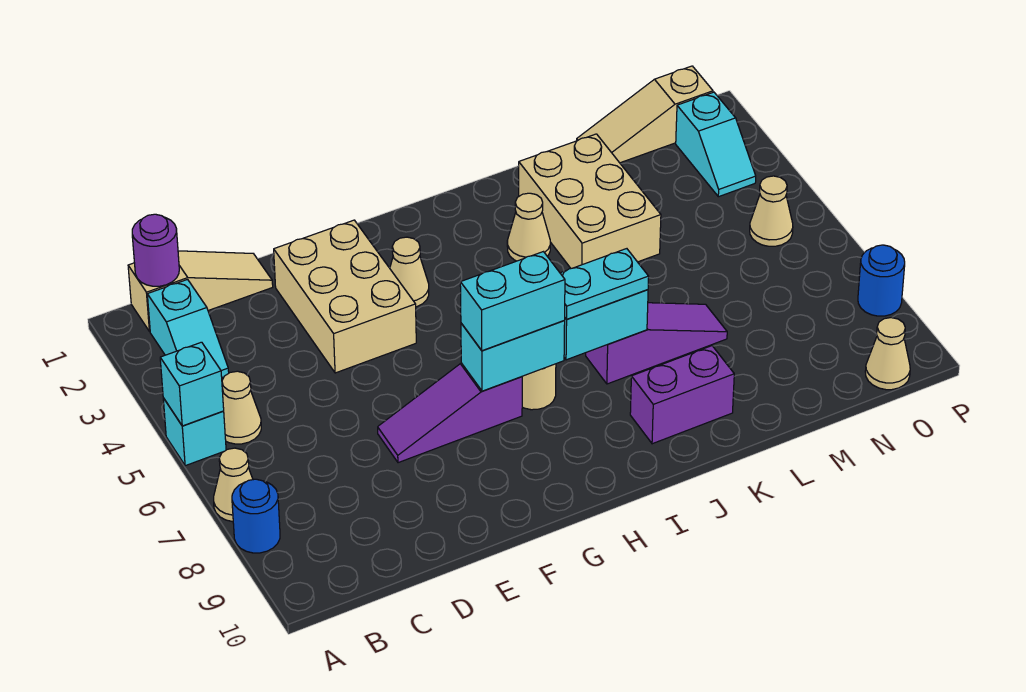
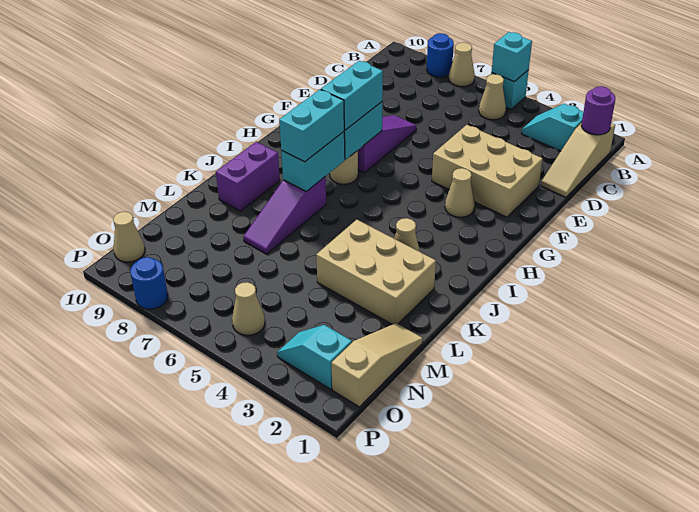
cyan plate I7:J7 level 3 -> cyan brick I7:J7 level 3

